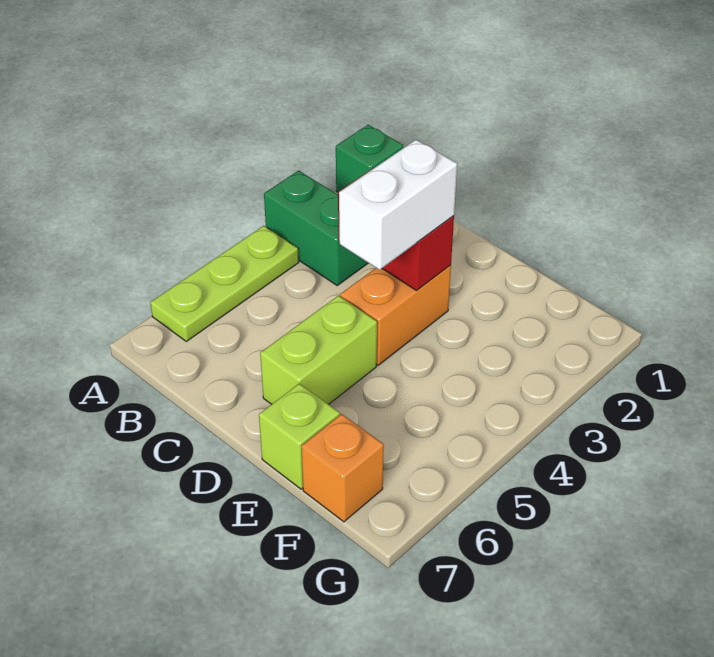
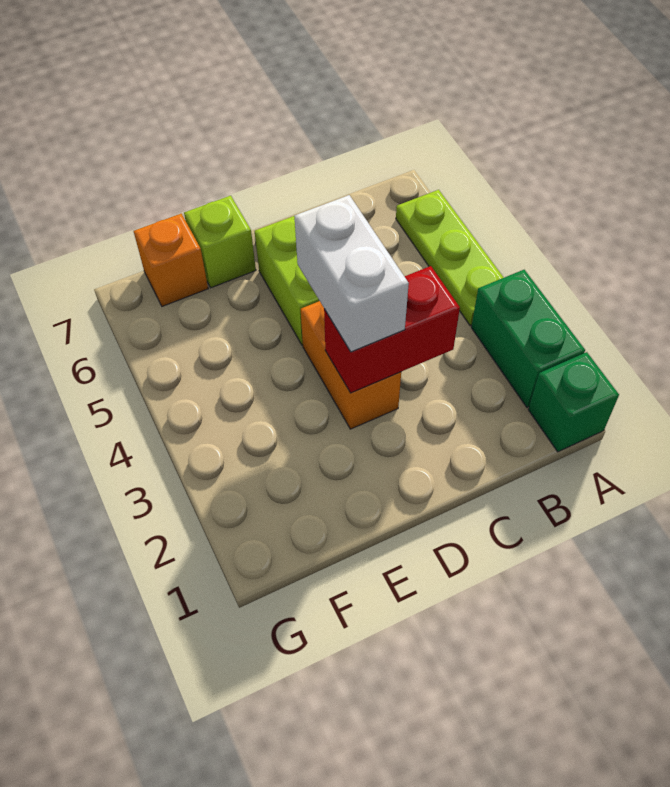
green brick A3:B3 level 1 -> green brick A2:A3 level 1

